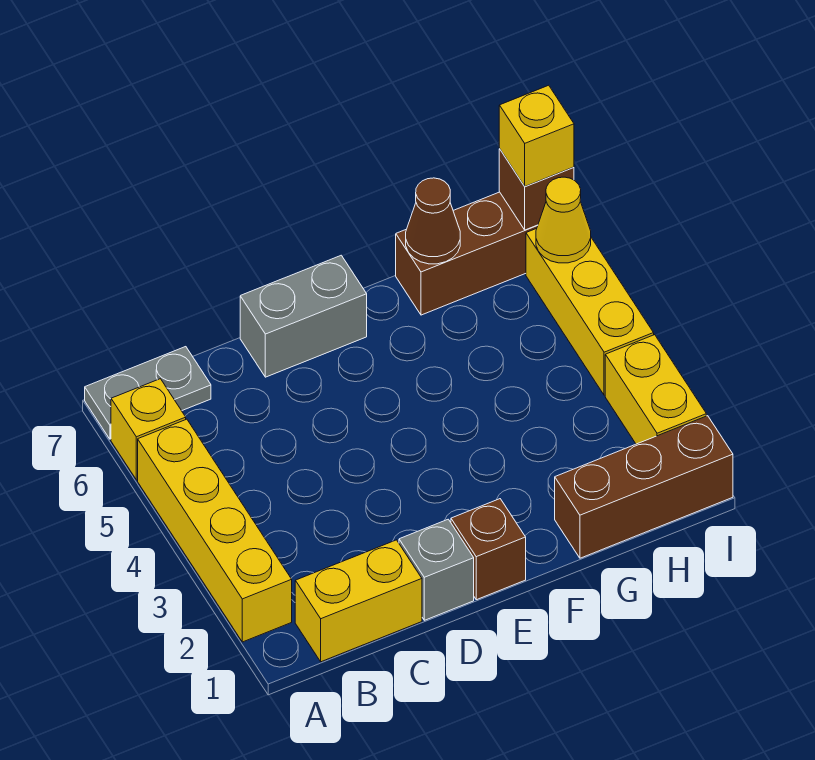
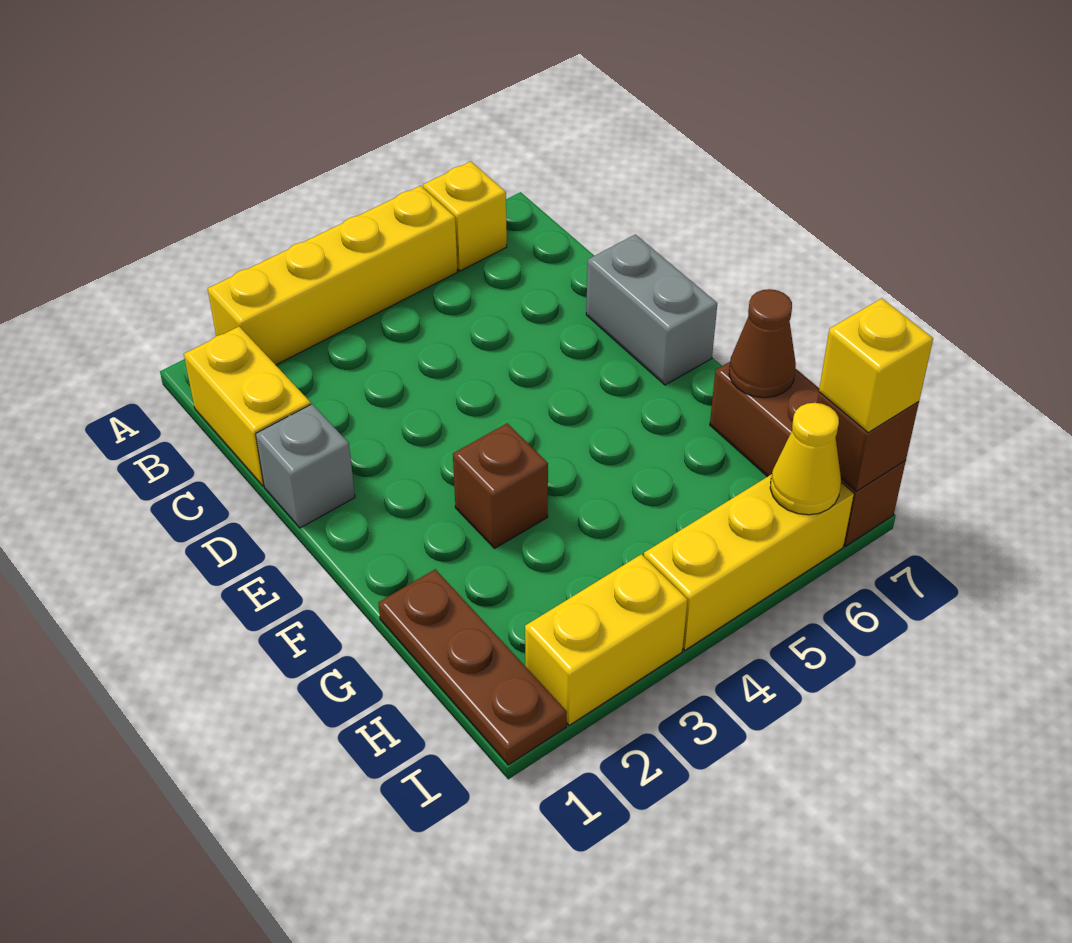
grey plate A7:B7 level 1 -> none
brown brick E1 level 1 -> brown brick F3 level 1
brown brick G1:I1 level 1 -> brown plate G1:I1 level 1

